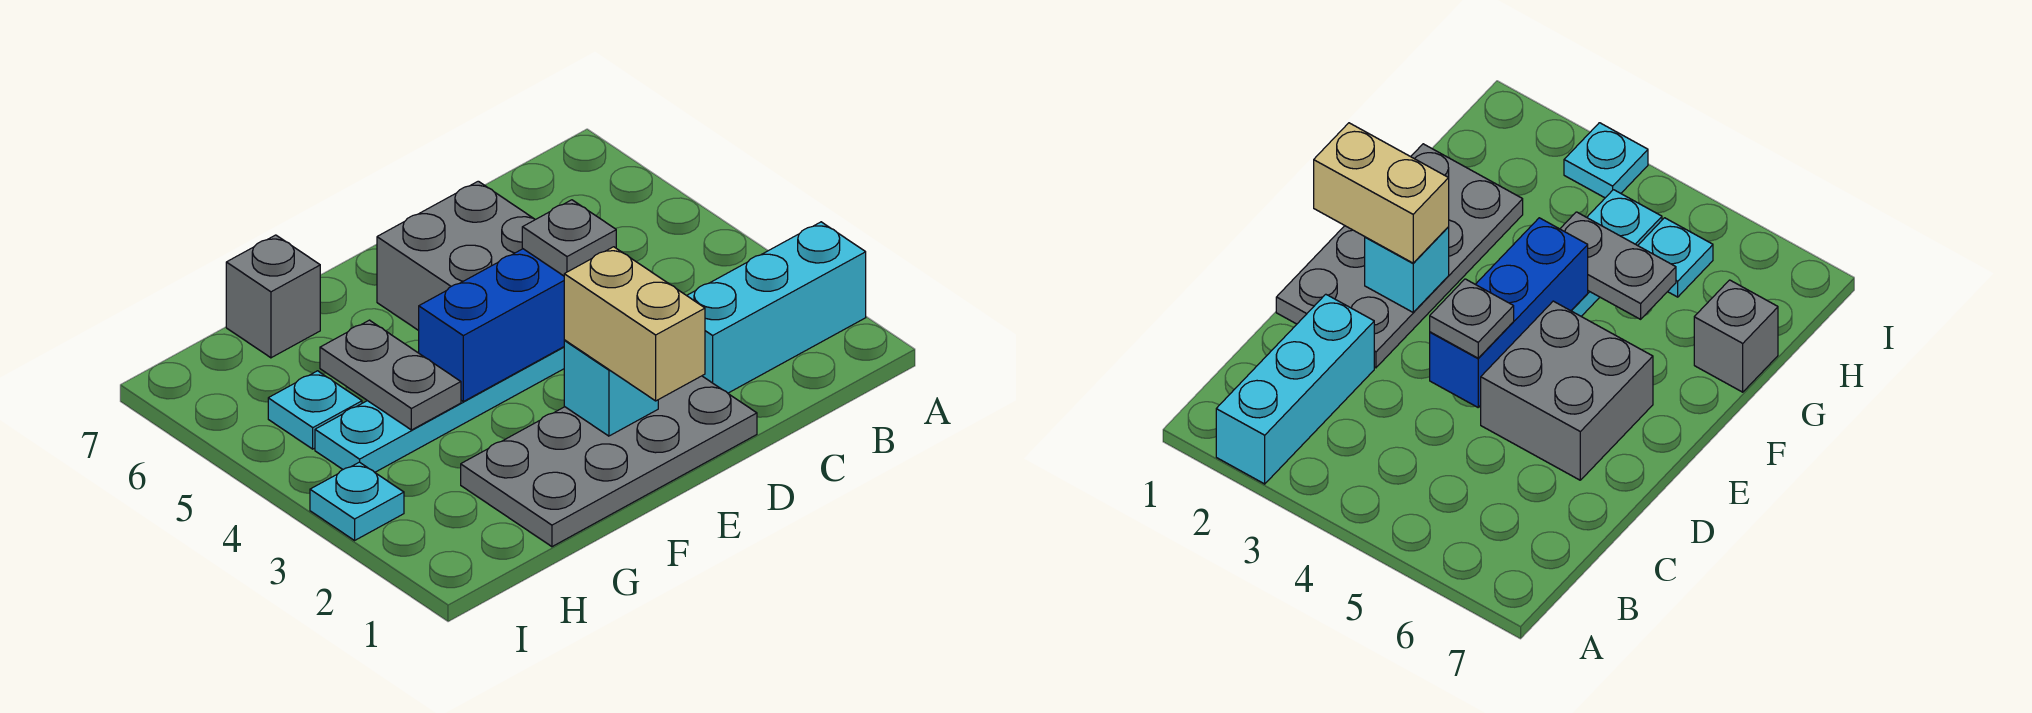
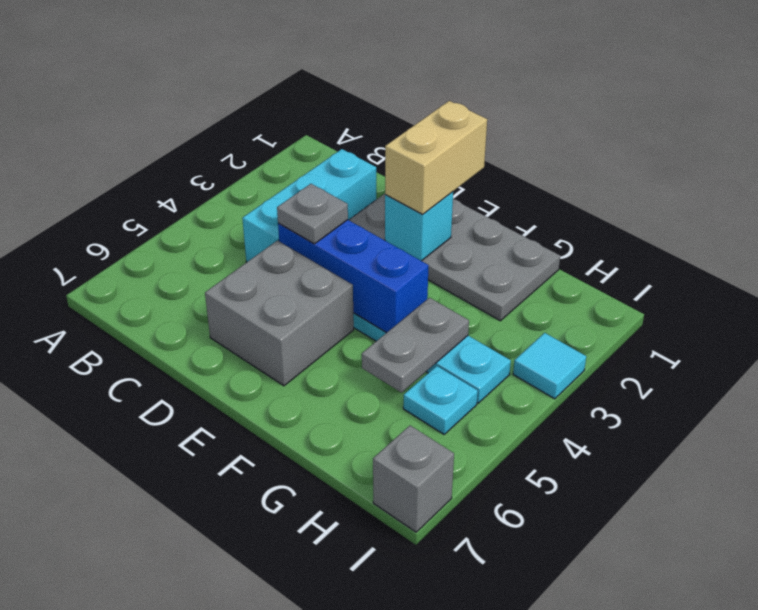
cyan brick A2:C2 level 1 -> cyan brick C2:C4 level 1
grey brick G7 level 1 -> grey brick I7 level 1
cyan plate I3 level 1 -> cyan tile I3 level 1

